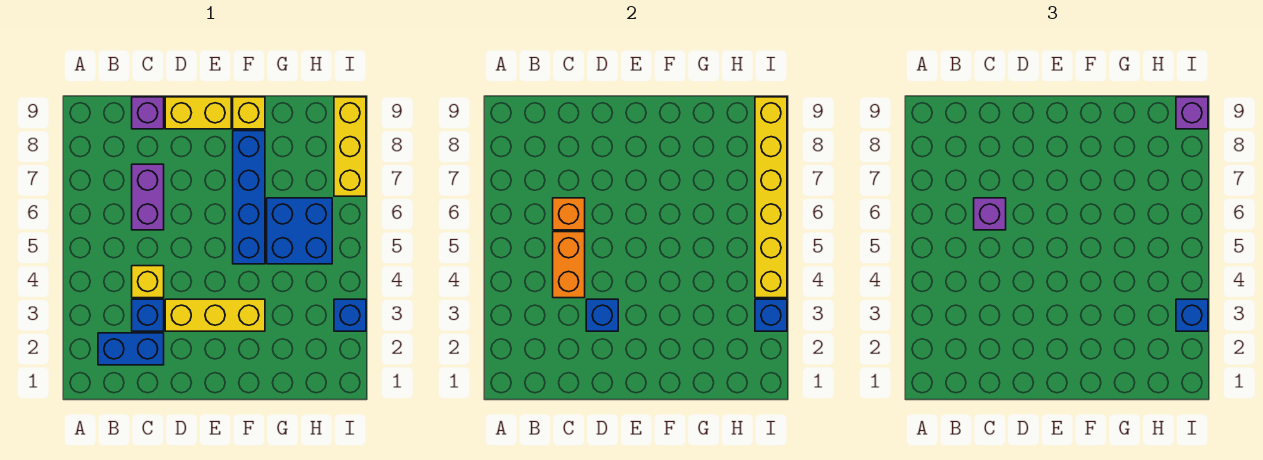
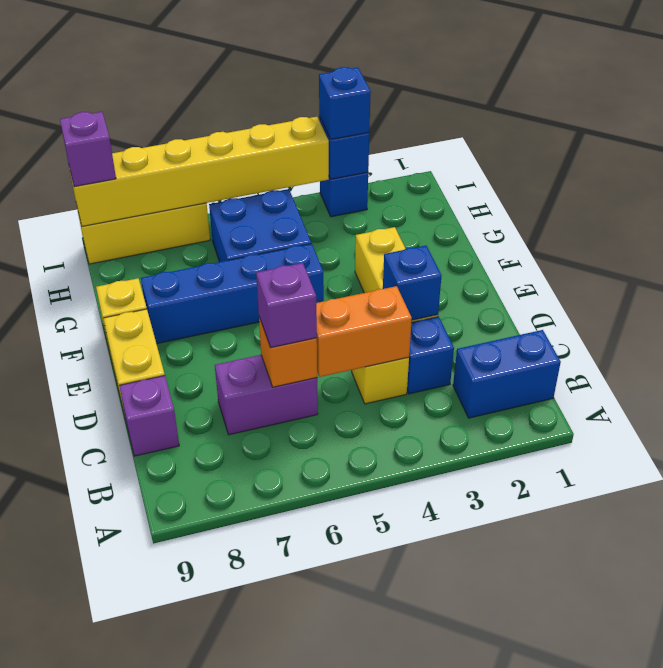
blue brick B2:C2 level 1 -> blue brick B1:B2 level 1

